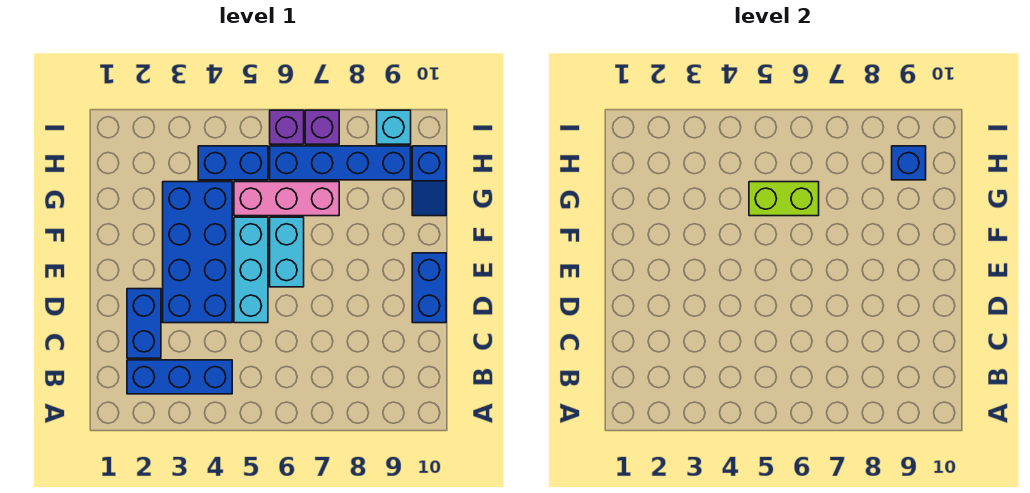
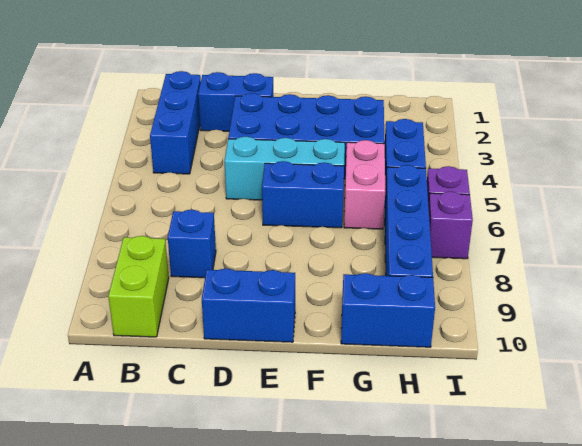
cyan brick E6:F6 level 1 -> blue brick E6:F6 level 1
pink brick G5:G7 level 1 -> pink brick G5:G6 level 1
lime brick G5:G6 level 2 -> lime brick B9:B10 level 1
blue slope G10:H10 level 1 top H -> blue brick G10:H10 level 1
blue brick H9 level 2 -> blue brick C8 level 1
cyan brick I9 level 1 -> none

